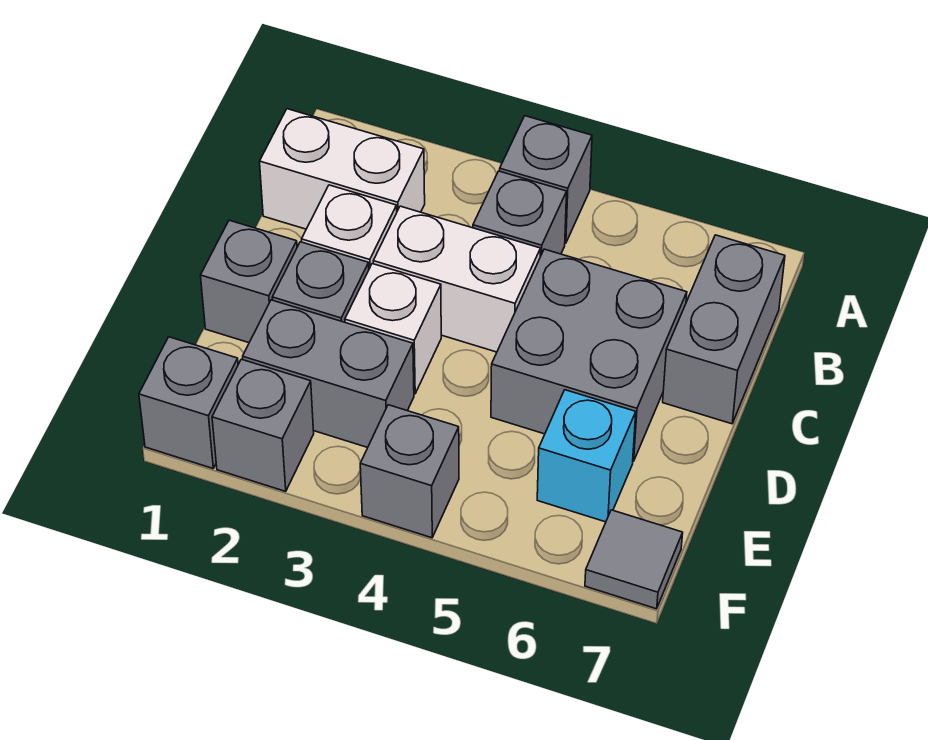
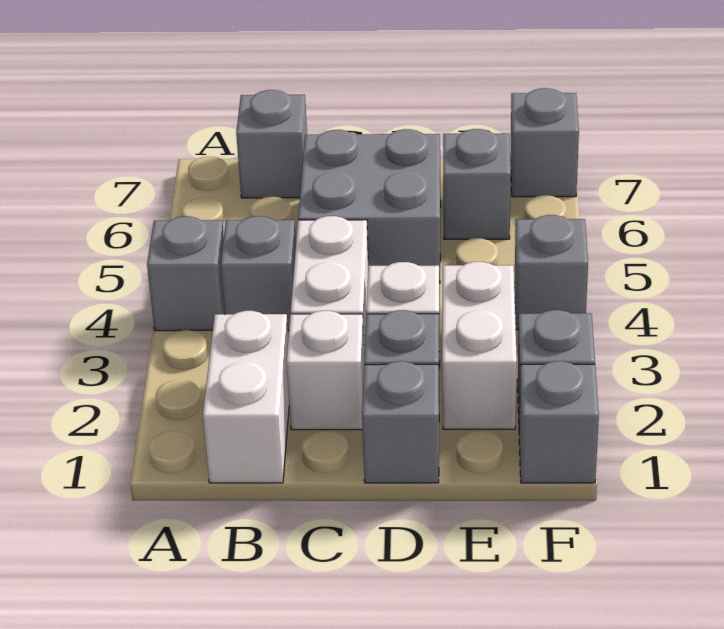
grey brick B7:C7 level 1 -> grey brick B7 level 1
grey brick E2:E3 level 1 -> white brick E2:E3 level 1
cyan brick E6 level 1 -> grey brick E6 level 1
grey tile F7 level 1 -> grey brick F7 level 1

